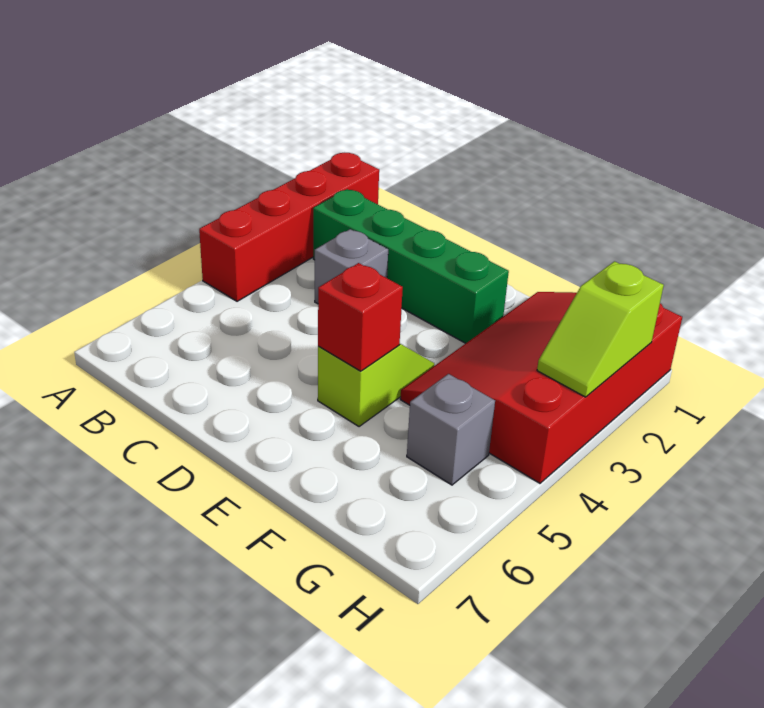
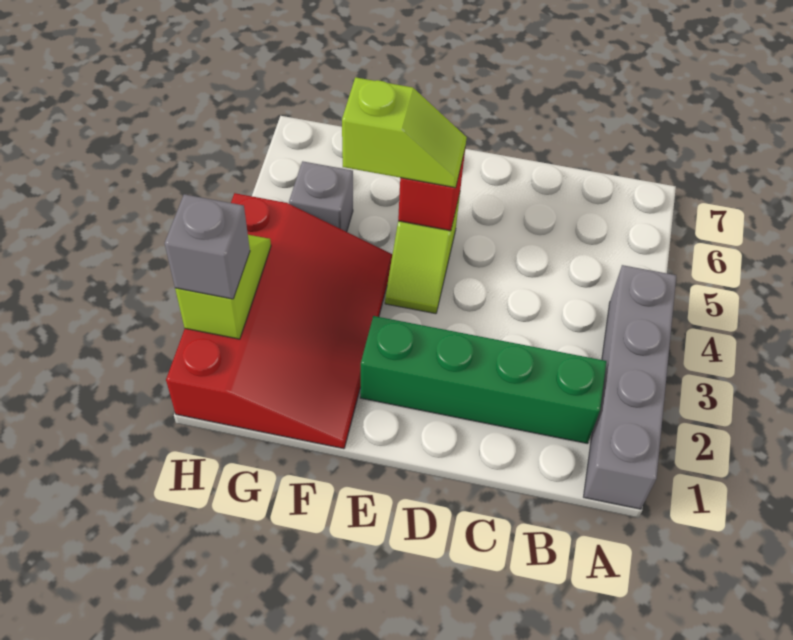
red brick A1:A4 level 1 -> grey brick A1:A4 level 1
grey brick C3 level 1 -> grey brick H2 level 3
none -> lime slope E5:F5 level 3 top F

